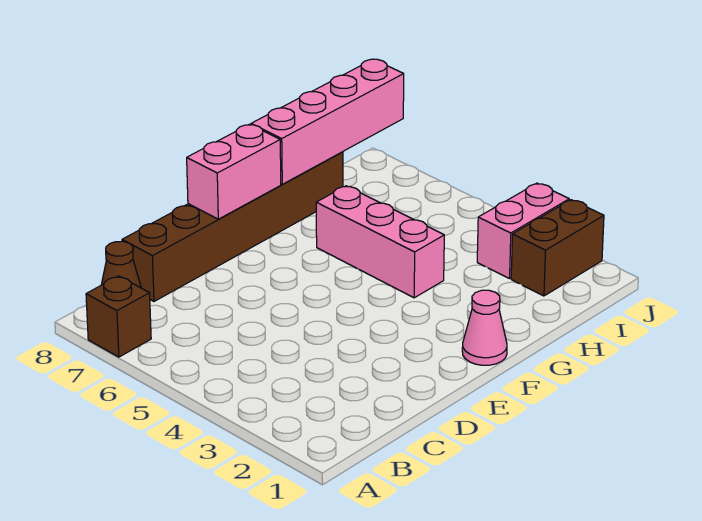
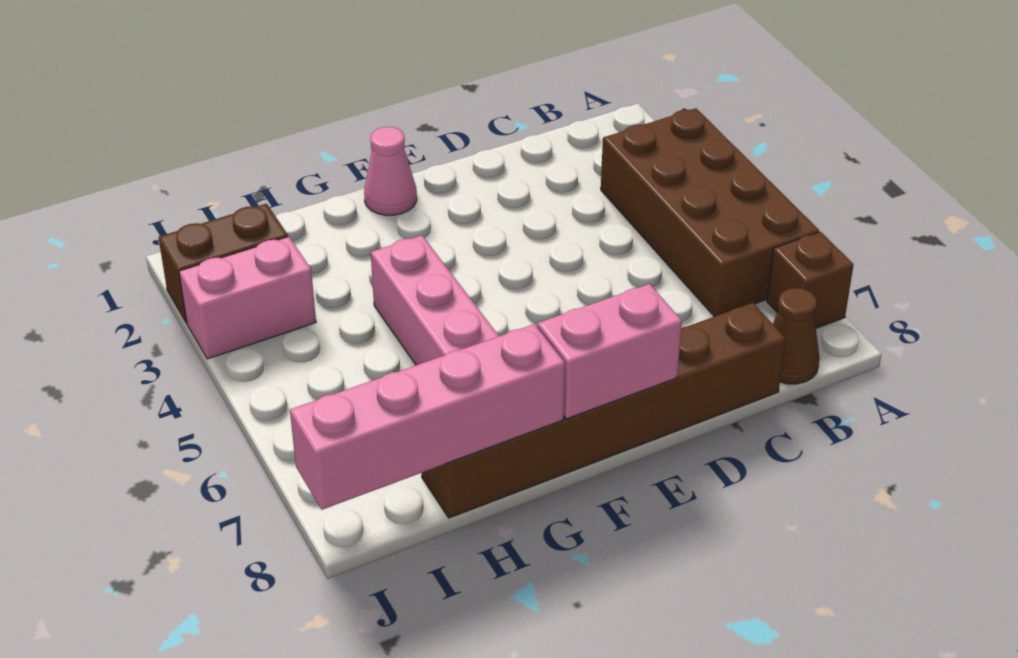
none -> brown brick A3:B6 level 1

